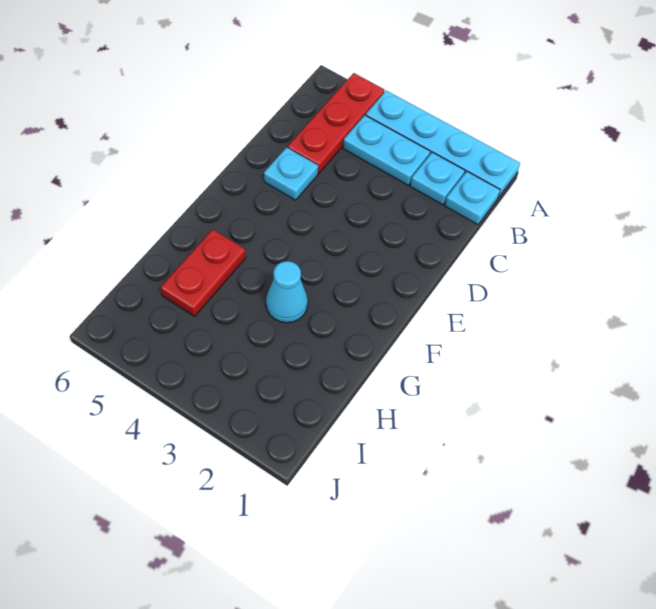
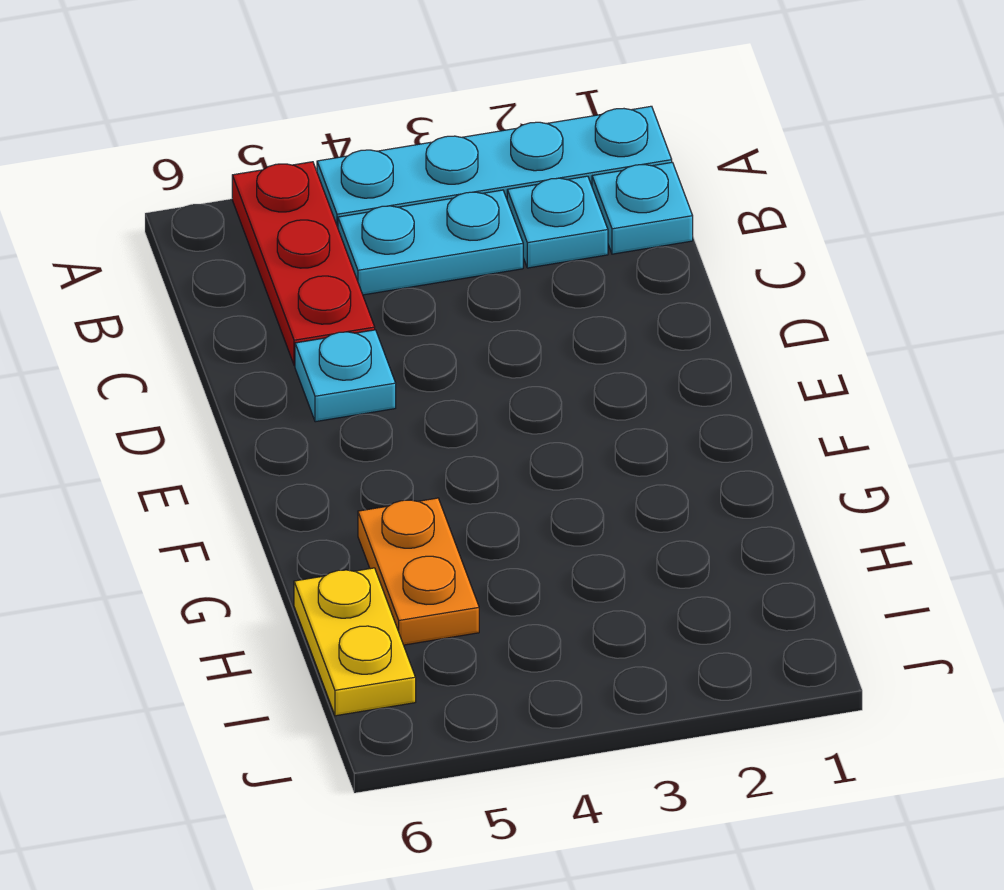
cyan cone G3 level 1 -> none
red plate G5:H5 level 1 -> orange plate G5:H5 level 1
none -> yellow plate H6:I6 level 1

